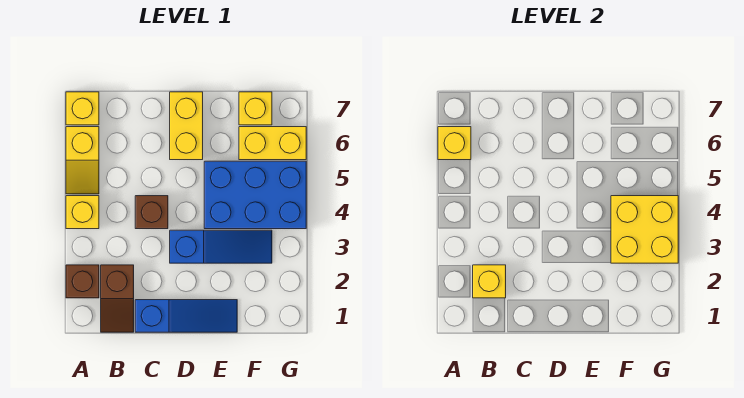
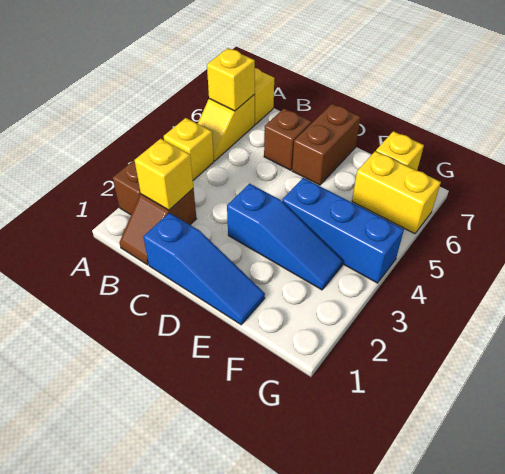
brown brick C4 level 1 -> brown brick C6 level 1
yellow brick D6:D7 level 1 -> brown brick D6:D7 level 1
blue brick E4:G5 level 1 -> blue brick E4:G4 level 1
yellow brick F3:G4 level 2 -> none

